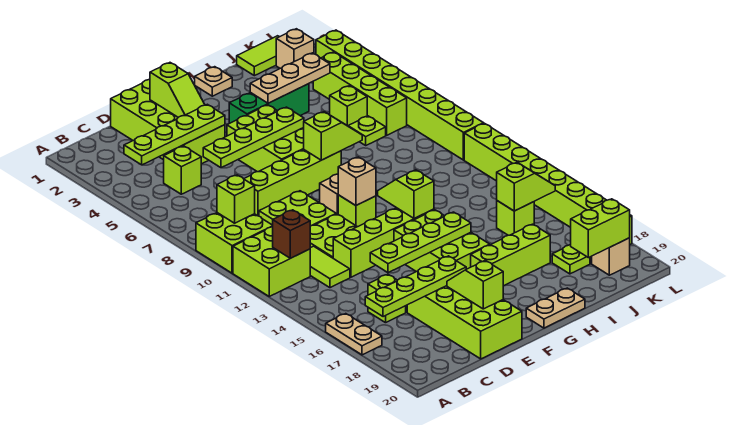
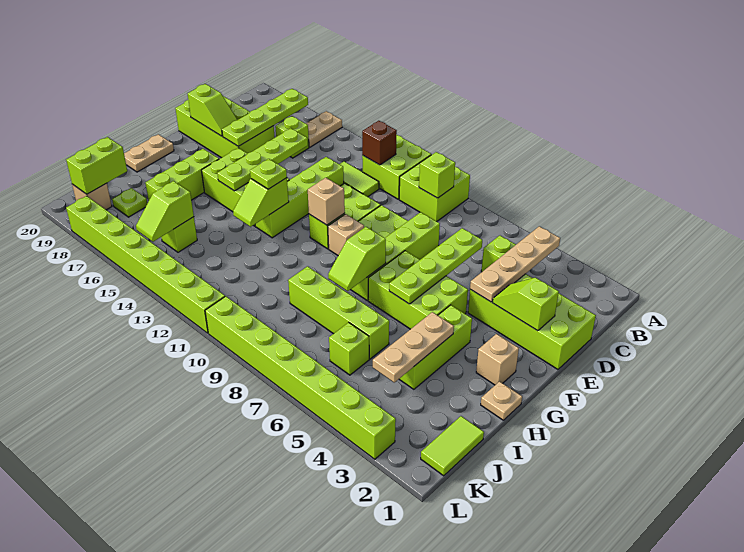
tan plate A16:A17 level 1 -> tan plate A16:B16 level 1
lime plate B4:E4 level 2 -> tan plate B4:E4 level 2
green brick G4:I4 level 1 -> lime brick G4:I4 level 1
lime slope G12:G13 level 2 top 13 -> lime slope G13:H13 level 2 top G
lime plate J7 level 1 -> lime plate G13 level 3
tan brick K2 level 1 -> tan brick G2 level 1
lime brick K4:K7 level 1 -> lime brick I6:I9 level 1

